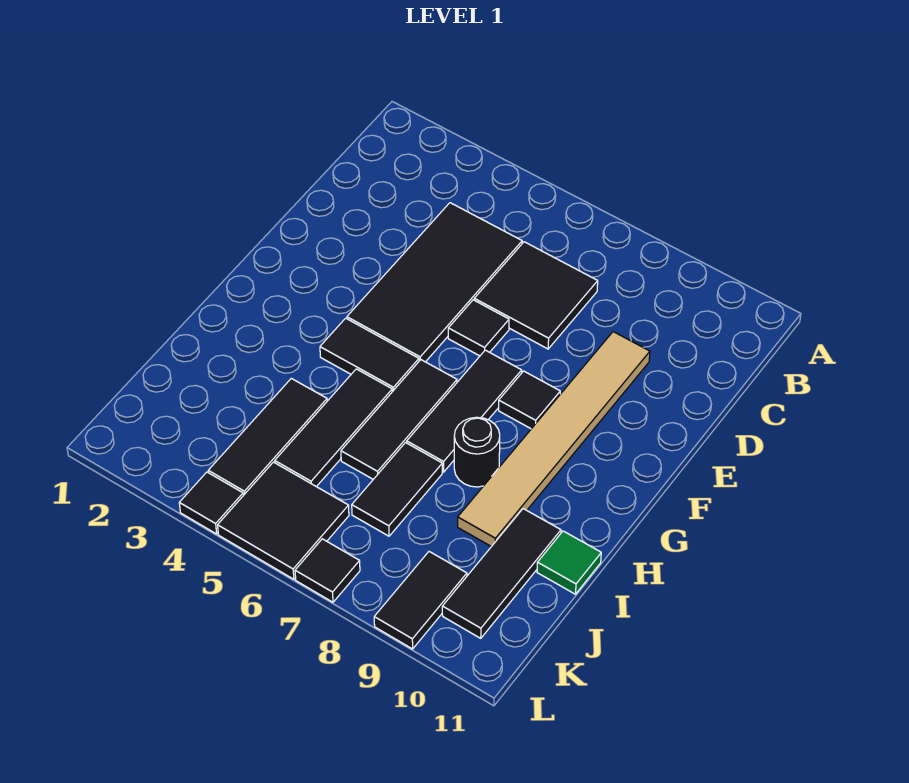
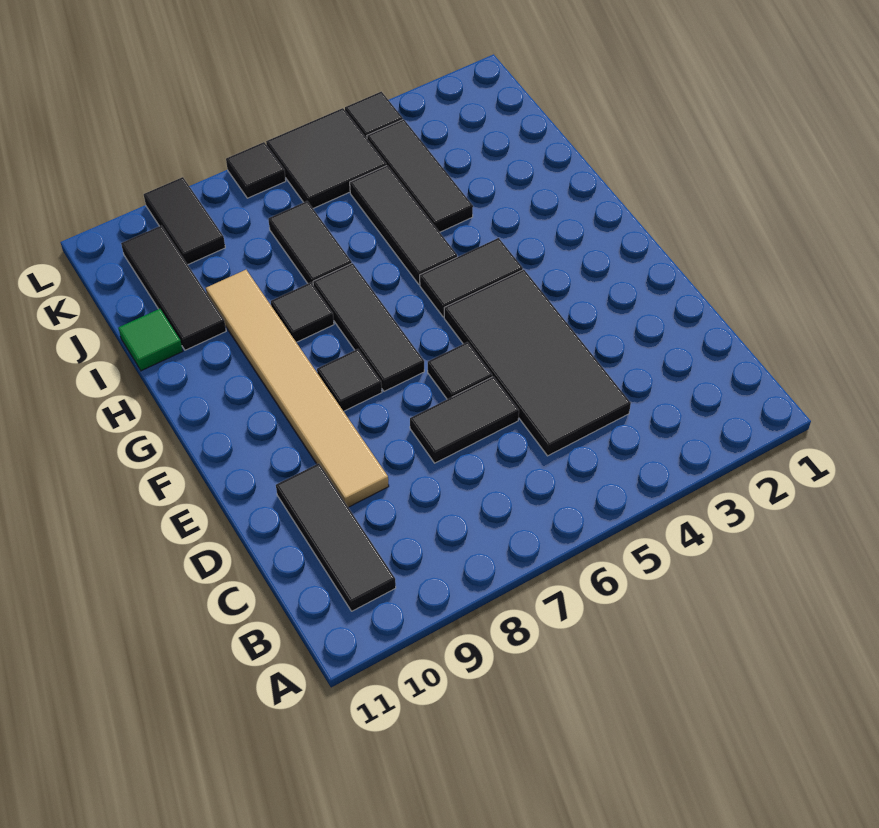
black tile C6:D7 level 1 -> black tile D6:D7 level 1
black tile G6:I6 level 1 -> black tile B10:D10 level 1
black round brick H8 level 1 -> black tile H8 level 1

